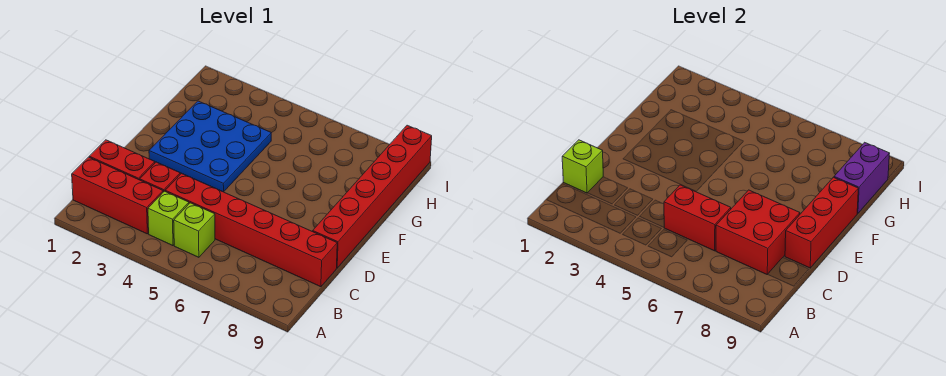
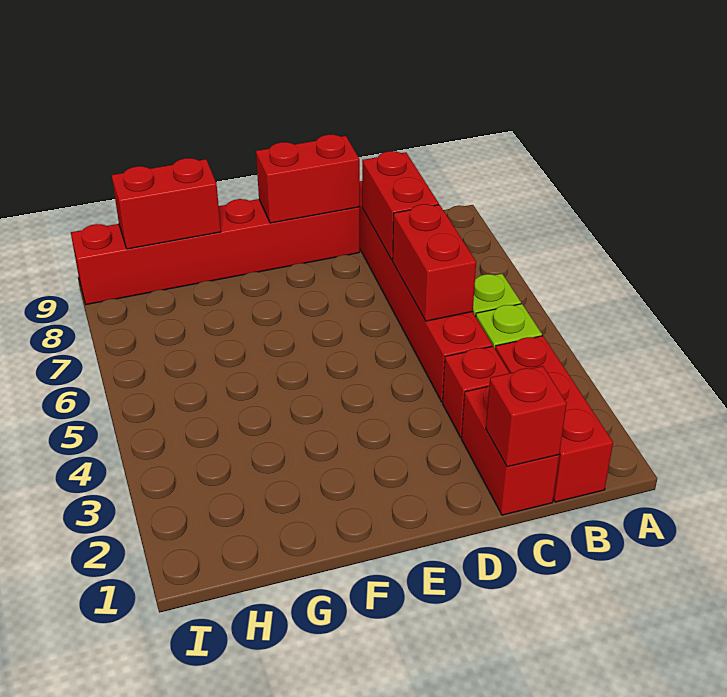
lime brick C1 level 2 -> red brick C1 level 2
red brick C7:D8 level 2 -> red brick C7:C8 level 2
red brick D9:F9 level 2 -> red brick D9:E9 level 2
blue plate E2:G4 level 1 -> none
purple brick G9:H9 level 2 -> red brick G9:H9 level 2

